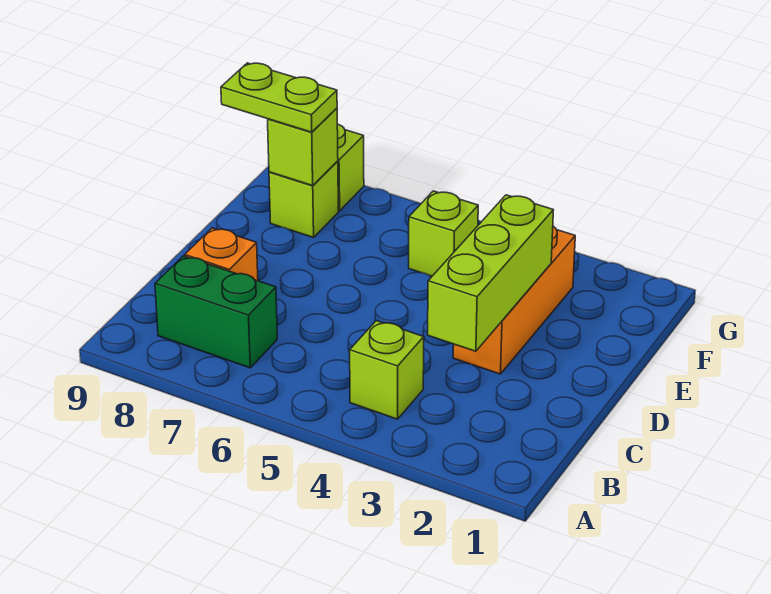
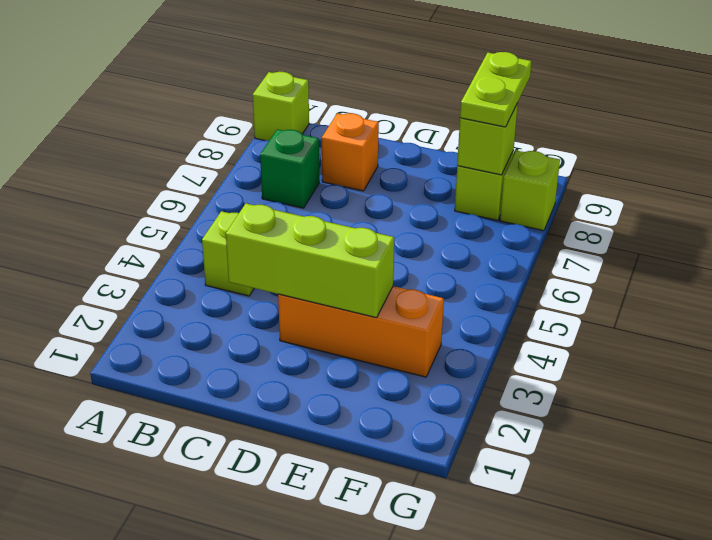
green brick B7:B8 level 1 -> green brick B7 level 1
lime brick F5 level 1 -> lime brick A9 level 1

